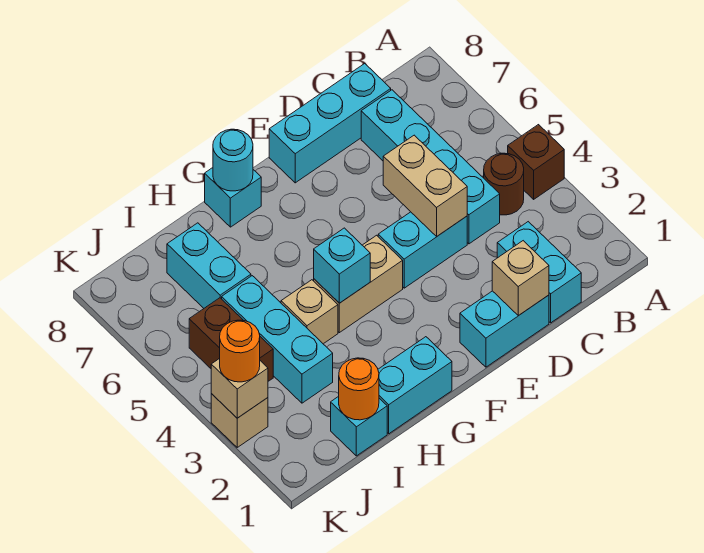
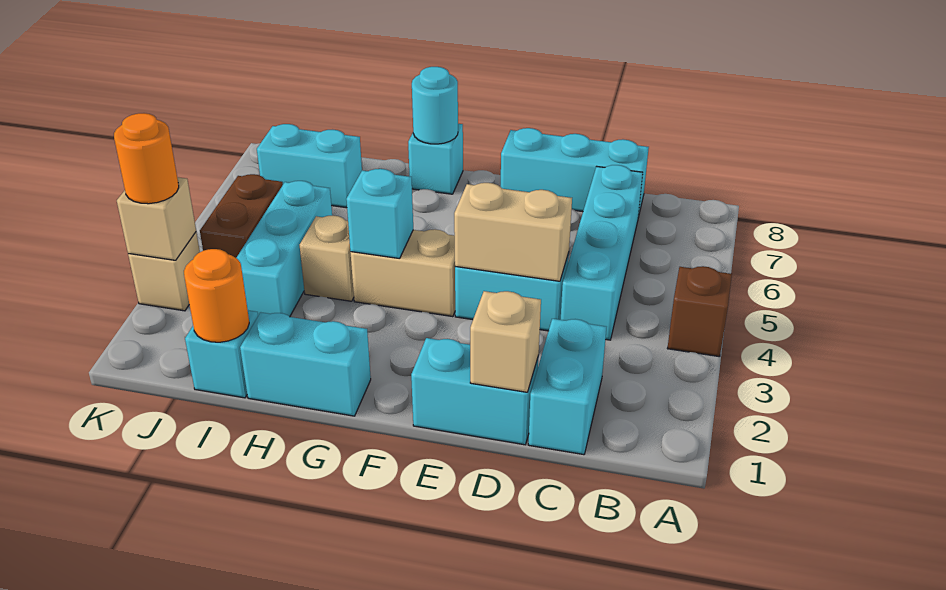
brown round brick B4 level 1 -> none
tan brick D4:D5 level 2 -> tan brick D4:E4 level 2
cyan brick I6:I7 level 1 -> cyan brick I7:J7 level 1

